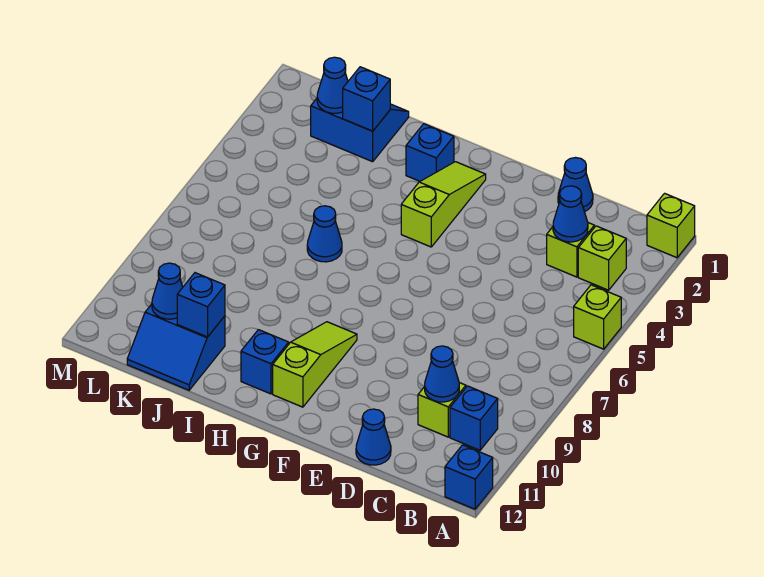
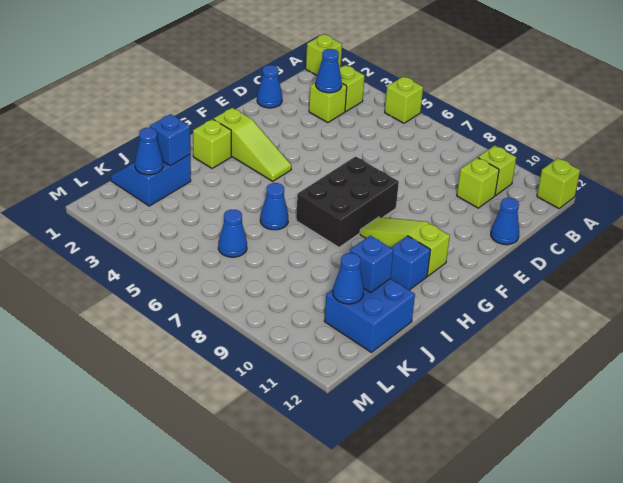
blue brick A12 level 1 -> lime brick A12 level 1
blue brick B10 level 1 -> lime brick B10 level 1
blue cone C10 level 2 -> blue cone K6 level 1
none -> black brick F7:H8 level 1
lime slope G2:G4 level 1 top 4 -> lime slope G2:G4 level 1 top 2
blue brick H2 level 1 -> lime brick H2 level 1
blue slope J11:K12 level 1 top 11 -> blue brick J11:K12 level 1

